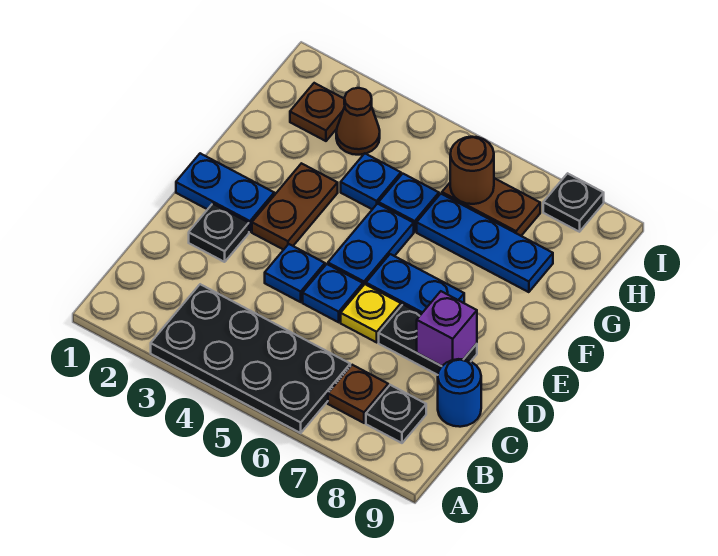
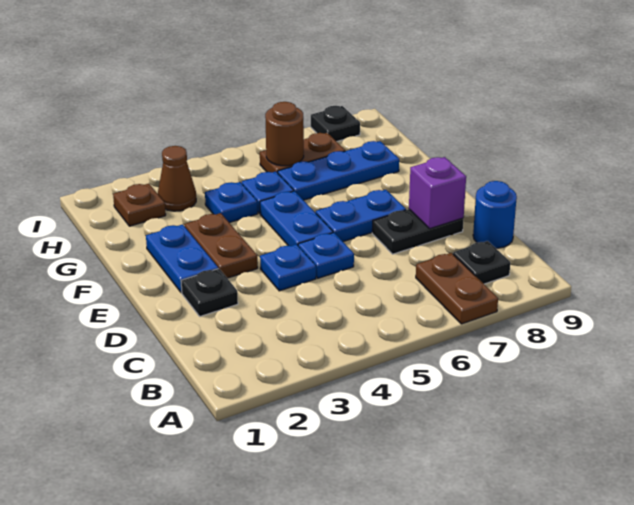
black plate A3:B6 level 1 -> none
brown plate B7 level 1 -> brown plate A7:B7 level 1
yellow plate D6 level 1 -> none
blue plate E1:E2 level 1 -> blue plate E2:F2 level 1

